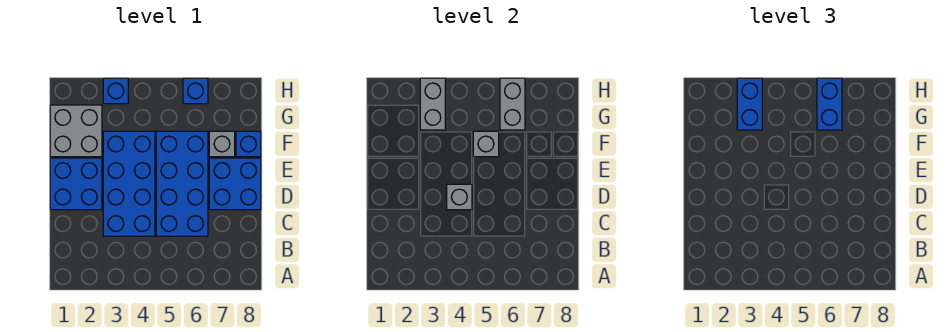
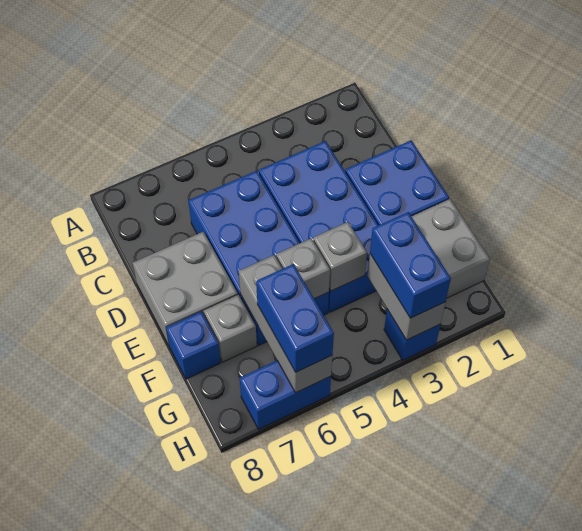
grey brick D4 level 2 -> grey brick F4 level 2
blue brick D7:E8 level 1 -> grey brick D7:E8 level 1
grey brick G6:H6 level 2 -> grey brick F6:H6 level 2
blue brick H6 level 1 -> blue brick H6:H7 level 1

